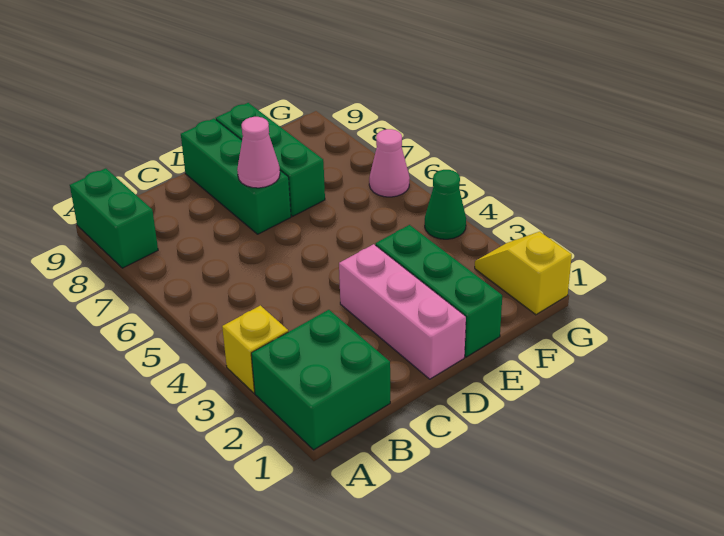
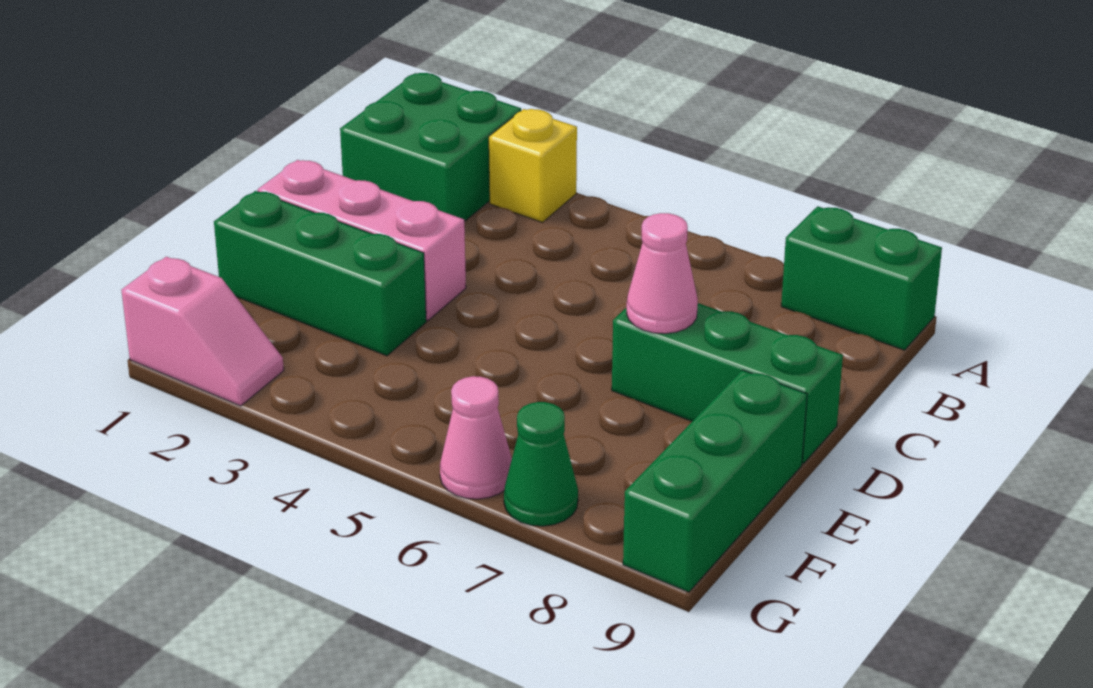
green brick E7:E9 level 1 -> green brick E9:G9 level 1
yellow slope G1:G2 level 1 top 1 -> pink slope G1:G2 level 1 top 1
green cone G4 level 1 -> green cone G7 level 1

